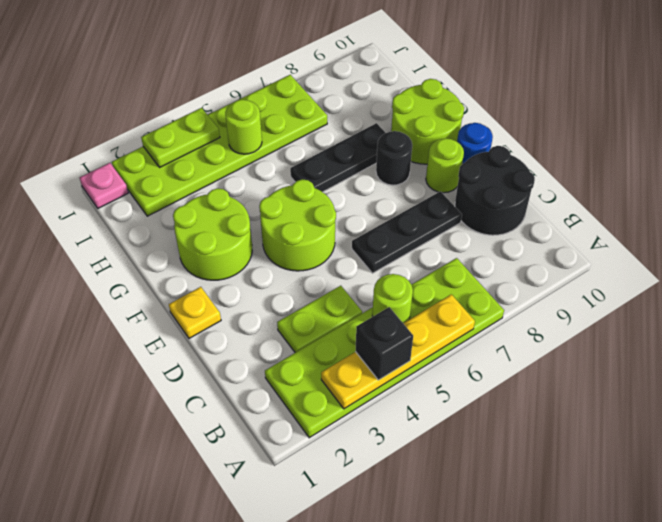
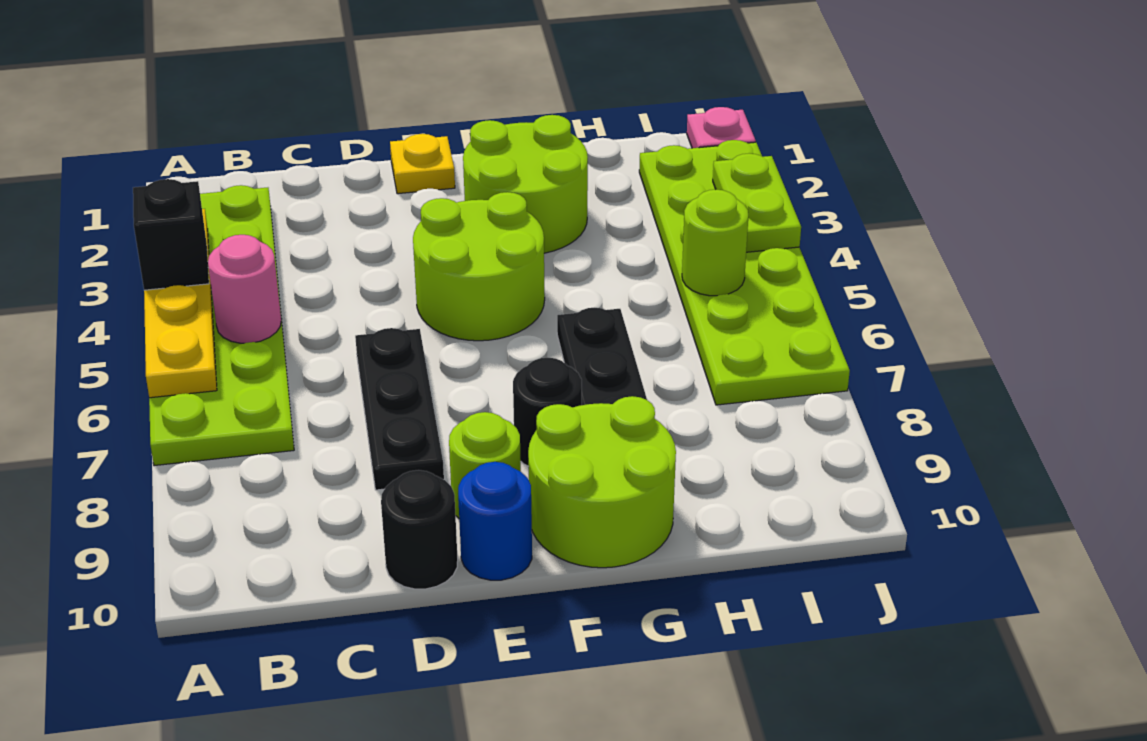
lime round brick B5 level 2 -> pink round brick B5 level 2
lime plate C3:C4 level 1 -> none
black round brick C9:D10 level 1 -> black round brick D10 level 1

